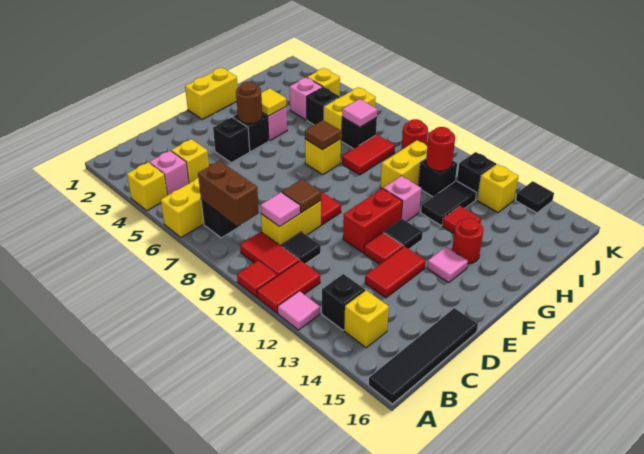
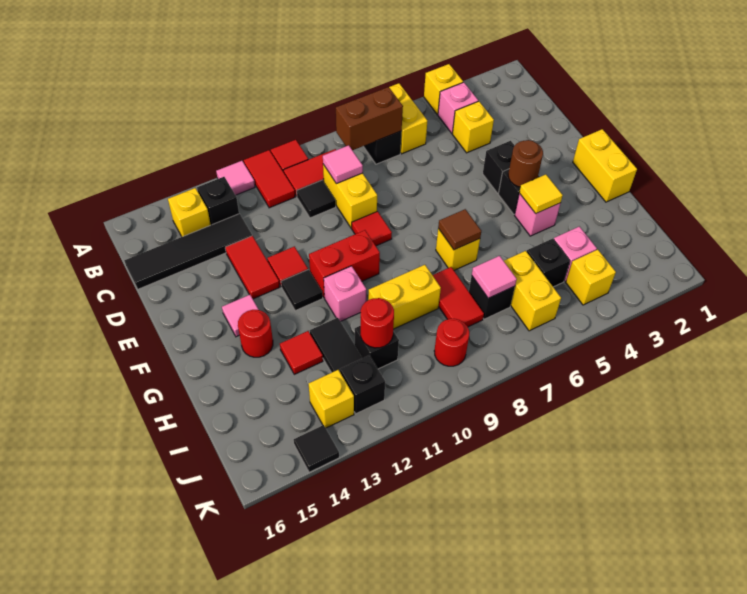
black tile A16:D16 level 1 -> black tile C13:C16 level 1
brown tile D9 level 2 -> none
red brick E11:F11 level 1 -> red brick F10:F11 level 1
yellow brick H10:I10 level 1 -> yellow brick H9:H10 level 1

